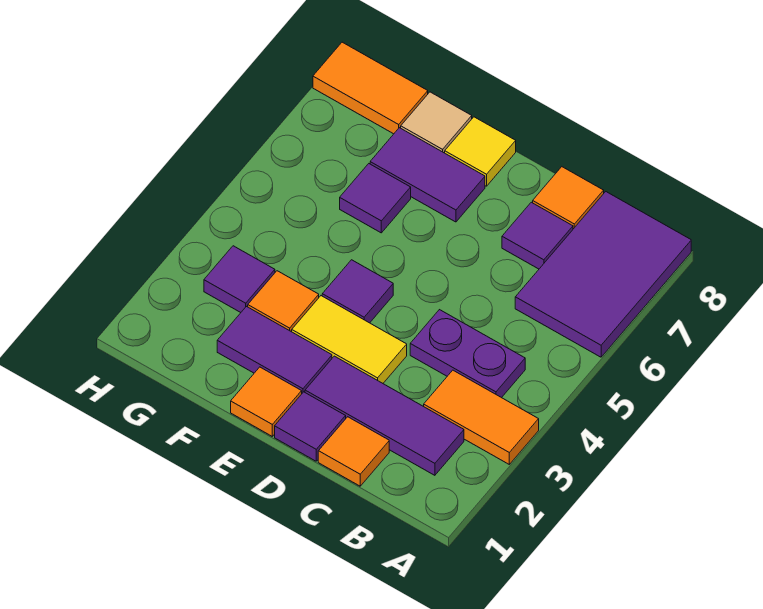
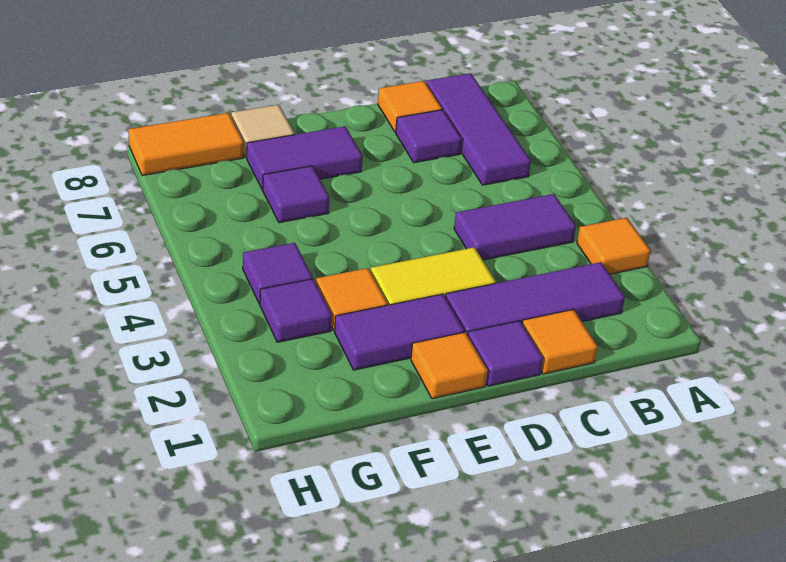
orange tile A3:B3 level 1 -> orange tile A3 level 1
purple tile A6:B8 level 1 -> purple tile B6:B8 level 1
purple plate B4:C4 level 1 -> purple tile B4:C4 level 1
purple tile E4 level 1 -> purple tile G4 level 1
yellow tile E8 level 1 -> none

